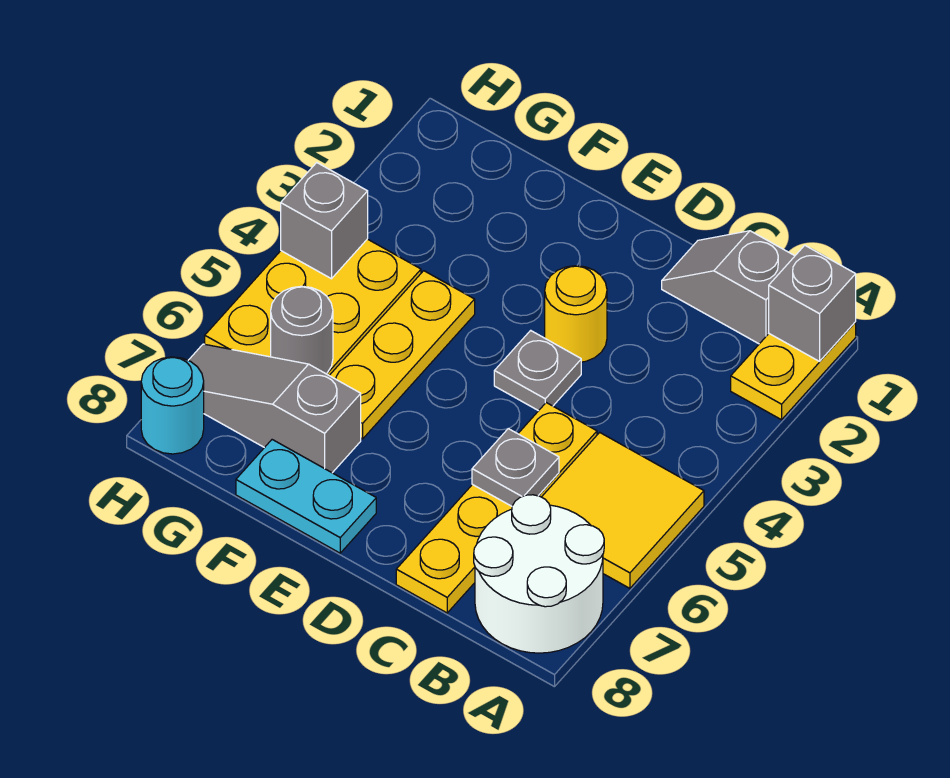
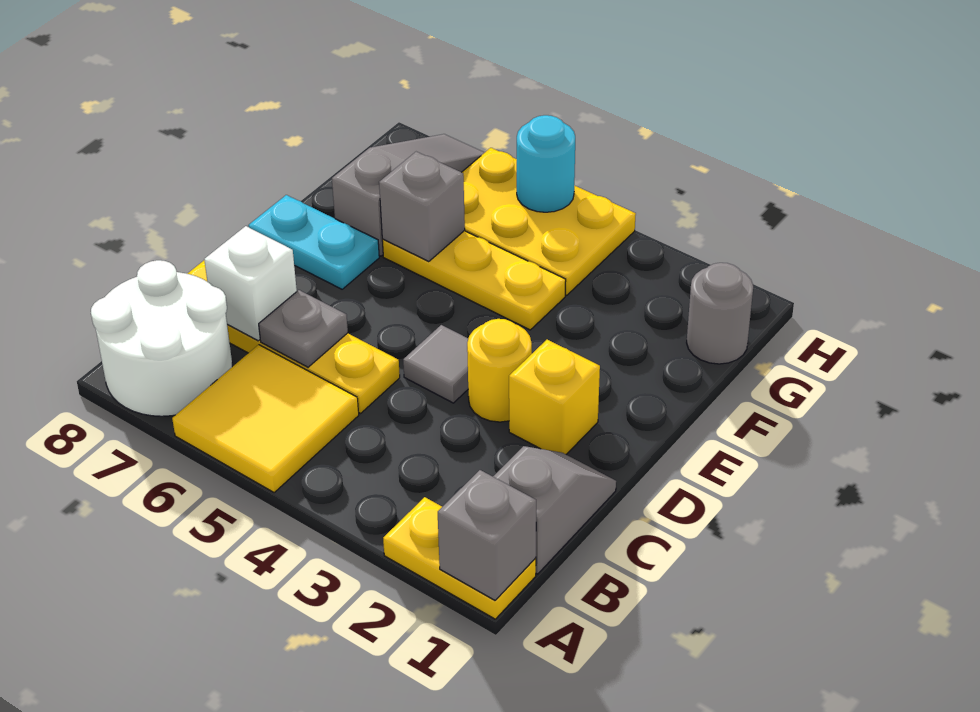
none -> white brick C7 level 2
none -> yellow brick D2 level 1
grey plate D4 level 1 -> grey tile D4 level 1
cyan plate E8:F8 level 1 -> cyan plate E7:E8 level 1
grey round brick G6 level 2 -> grey round brick G1 level 1
grey brick H4 level 2 -> grey brick F6 level 2
cyan round brick H8 level 1 -> cyan round brick H5 level 2

